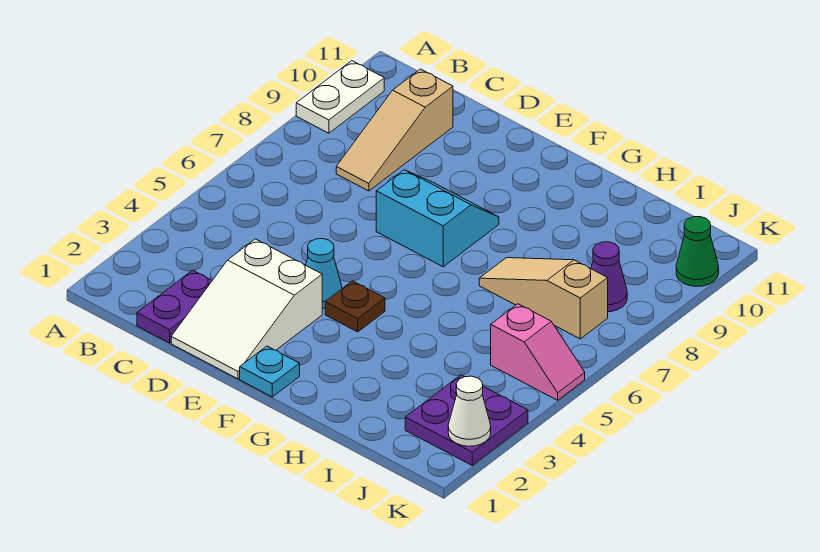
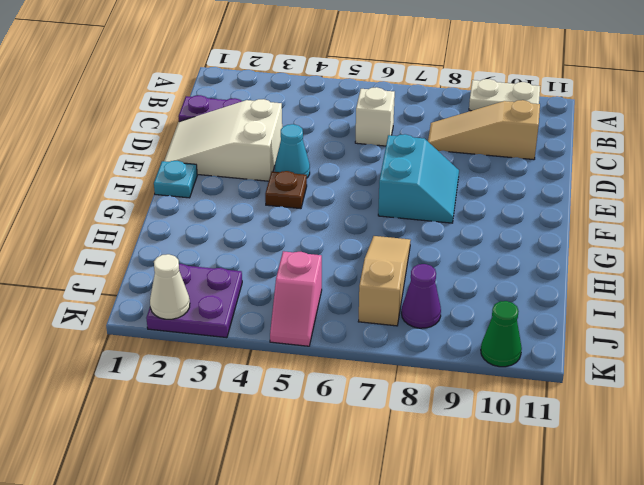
none -> white brick C6 level 1

